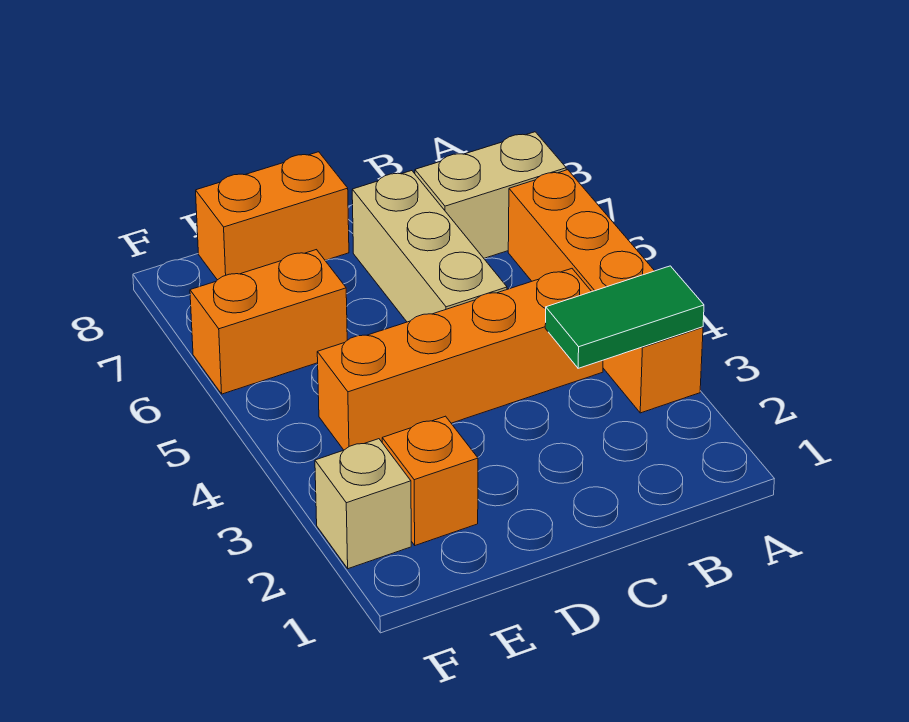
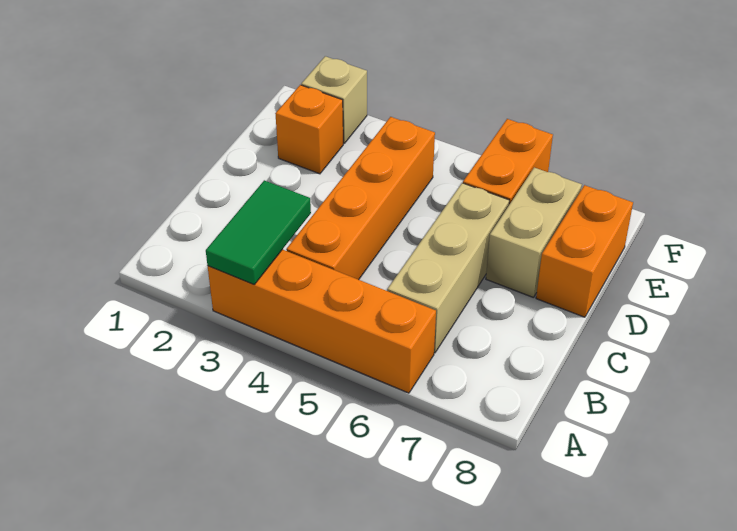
tan brick A7:B7 level 1 -> tan brick D7:E7 level 1
tan brick C5:C7 level 1 -> tan brick B6:D6 level 1

